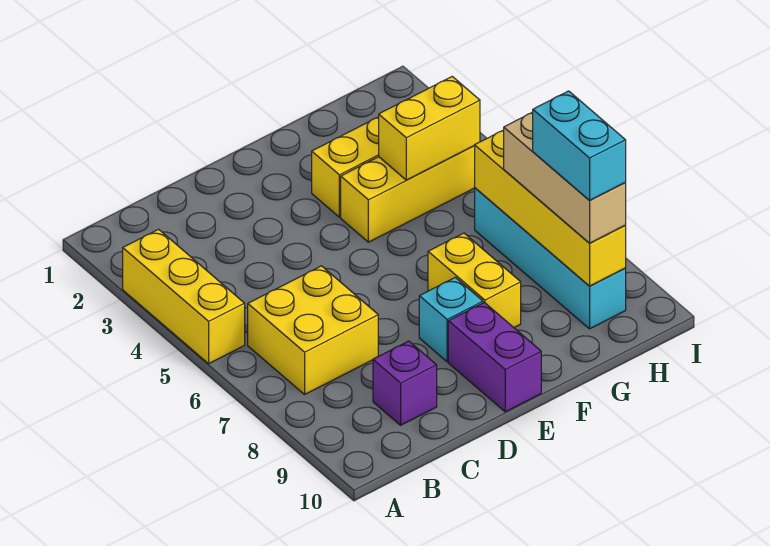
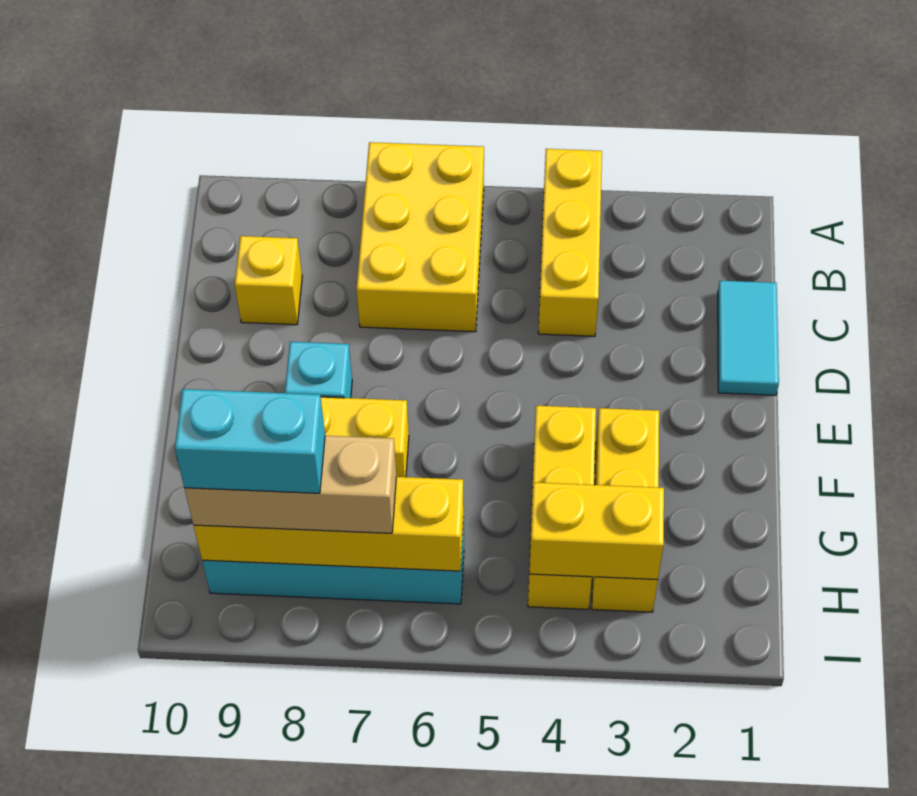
yellow brick A3:A5 level 1 -> yellow brick A4:C4 level 1
yellow brick B6:C7 level 1 -> yellow brick A6:C7 level 1
none -> cyan tile C1:D1 level 1
purple brick C9 level 1 -> yellow brick C9 level 1
purple brick E9:E10 level 1 -> none
yellow brick G4:H4 level 2 -> yellow brick H3:H4 level 2

